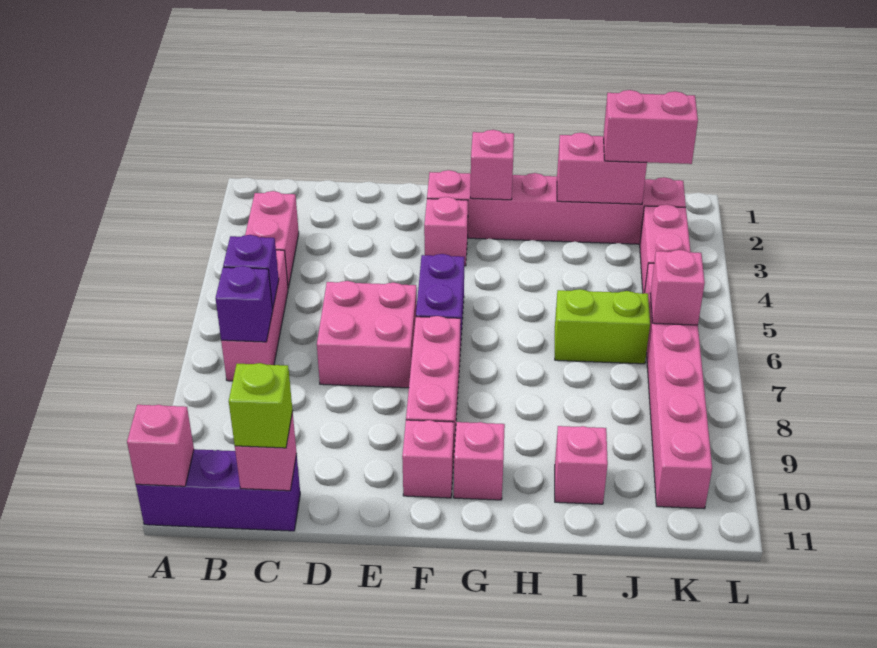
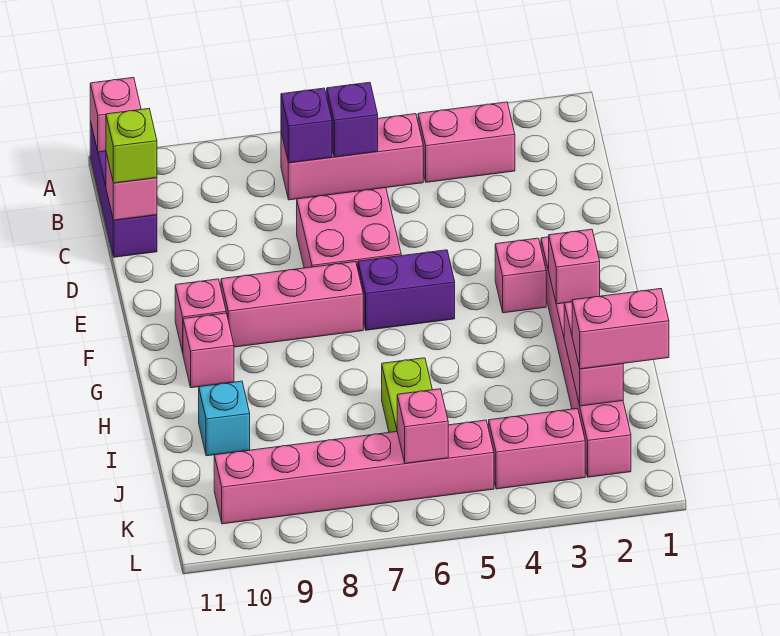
pink brick I10 level 1 -> cyan brick I10 level 1
pink brick J2:K2 level 3 -> pink brick J1:J2 level 3

